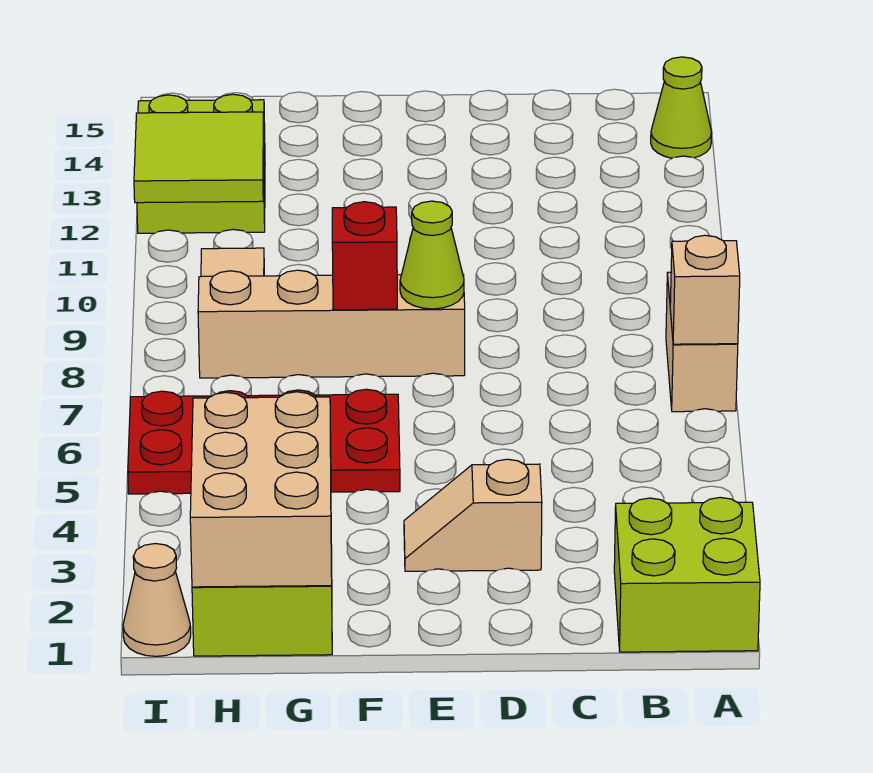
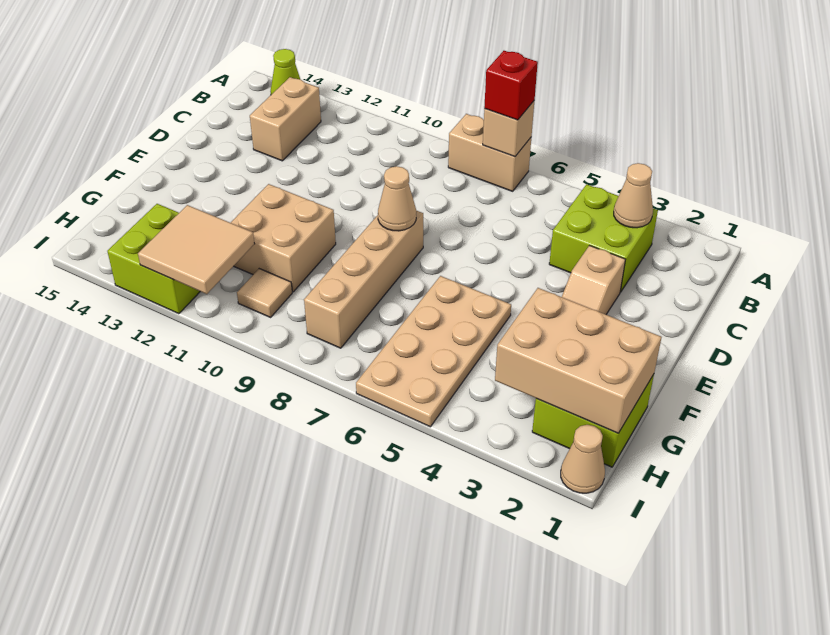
lime brick A1:B2 level 1 -> lime brick B3:C4 level 1
none -> tan cone B3 level 2
none -> tan brick B13:C13 level 1
lime cone E8 level 2 -> tan cone E8 level 2
red plate F5:I6 level 1 -> tan plate F5:I6 level 1
red brick F8 level 2 -> red brick A7 level 3
none -> tan brick F10:G11 level 1
lime tile H11:I12 level 2 -> tan tile H11:I12 level 2

